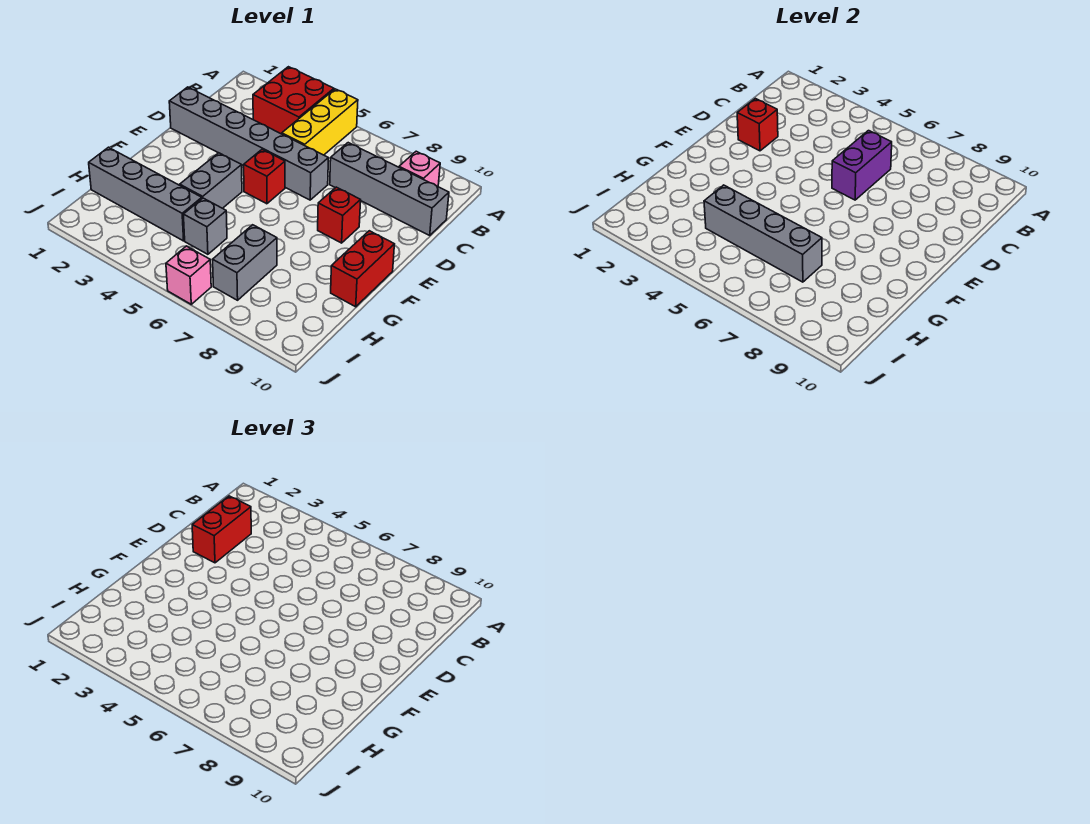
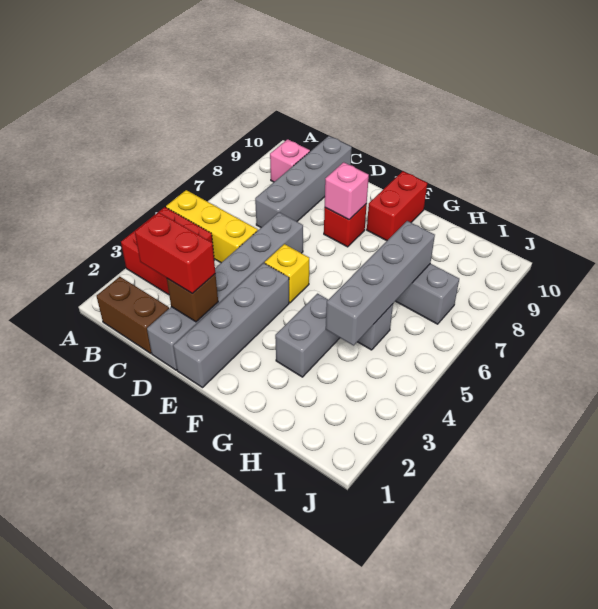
none -> brown brick B1:C1 level 1
purple brick C6:D6 level 2 -> none
red brick D2 level 2 -> brown brick D2 level 2
red brick E5 level 1 -> yellow brick E5 level 1
grey brick F4:G4 level 1 -> grey brick G3:G4 level 1
red brick F10:G10 level 1 -> red brick F9:F10 level 1
grey brick H1:H4 level 1 -> grey brick E1:E4 level 1
pink brick J6 level 1 -> pink brick E8 level 2

